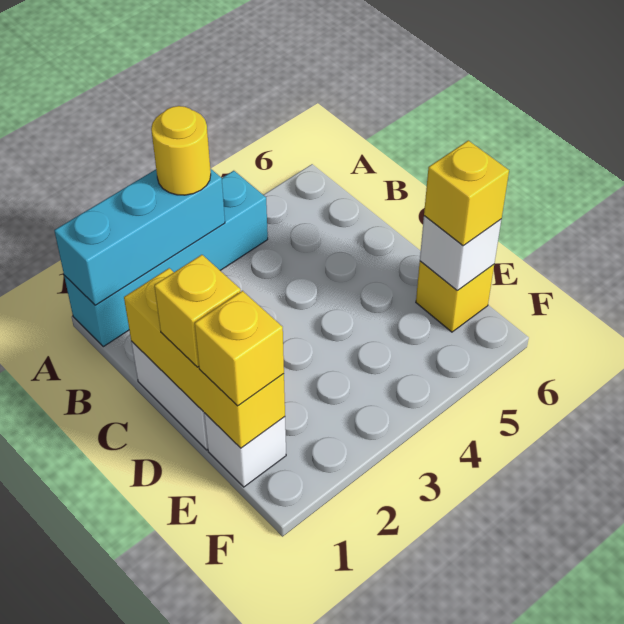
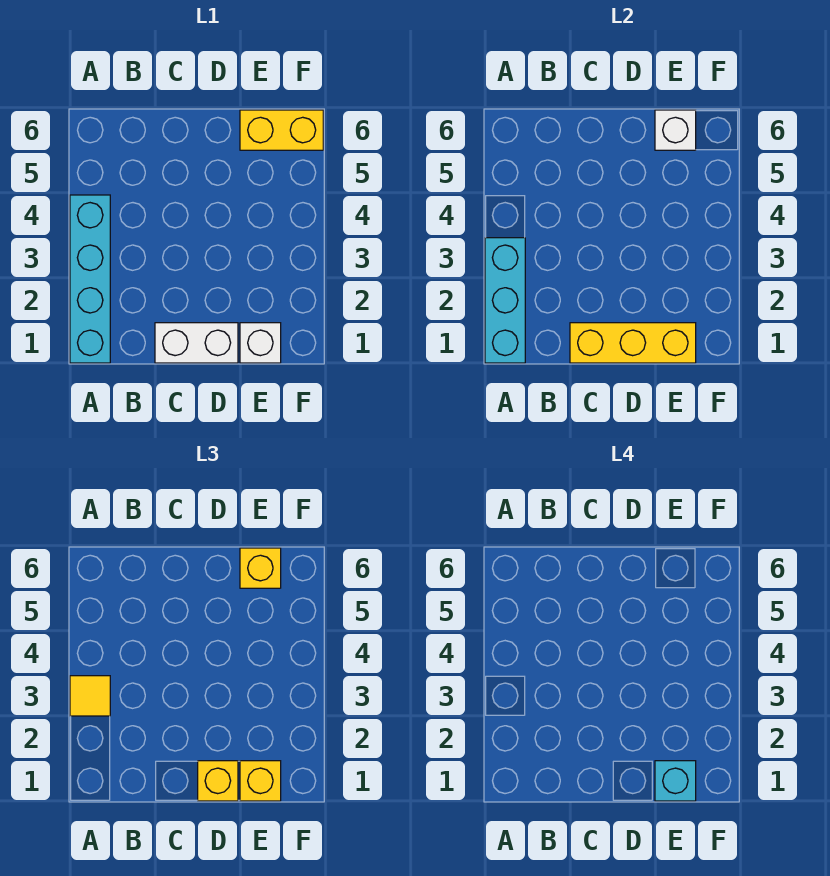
yellow round brick A3 level 3 -> yellow tile A3 level 3
none -> cyan brick E1 level 4
yellow brick E6 level 1 -> yellow brick E6:F6 level 1

